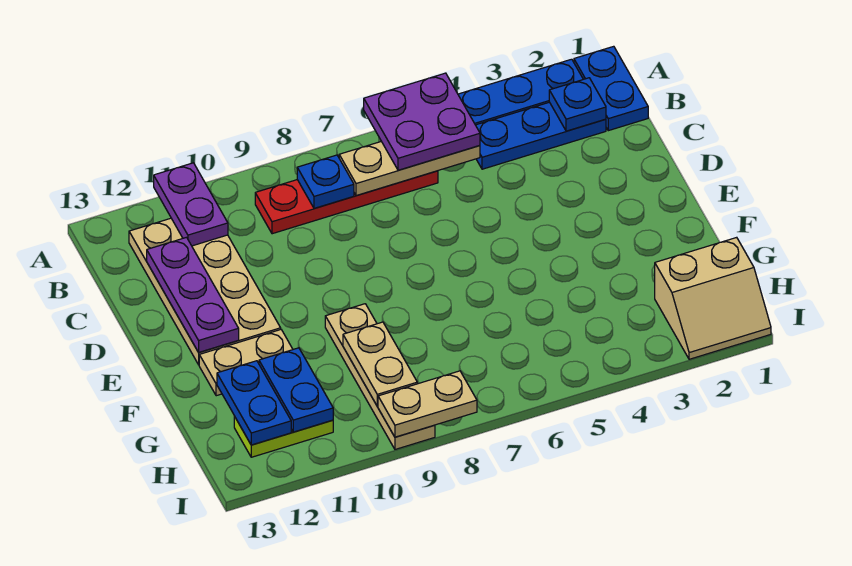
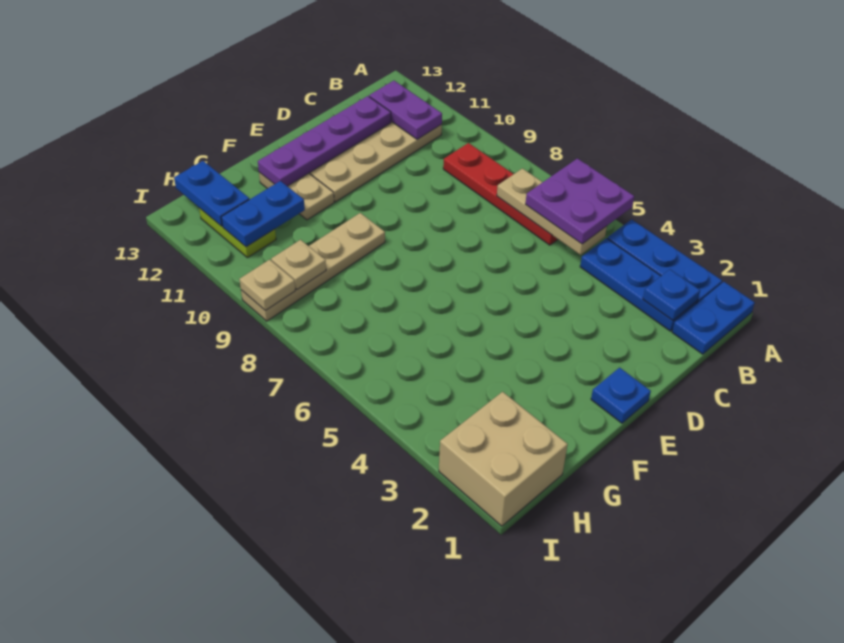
purple plate A11:B11 level 2 -> purple plate B11:B12 level 2
blue plate B8 level 2 -> blue plate E1 level 1
purple plate C12:E12 level 2 -> purple plate C12:F12 level 2
tan plate G9:H9 level 2 -> tan plate H9 level 2
blue plate G12:H12 level 2 -> blue plate H12:H13 level 2
tan slope H1:I2 level 1 top H -> tan brick H1:I2 level 1
tan plate I8:I9 level 2 -> tan plate I9 level 2

